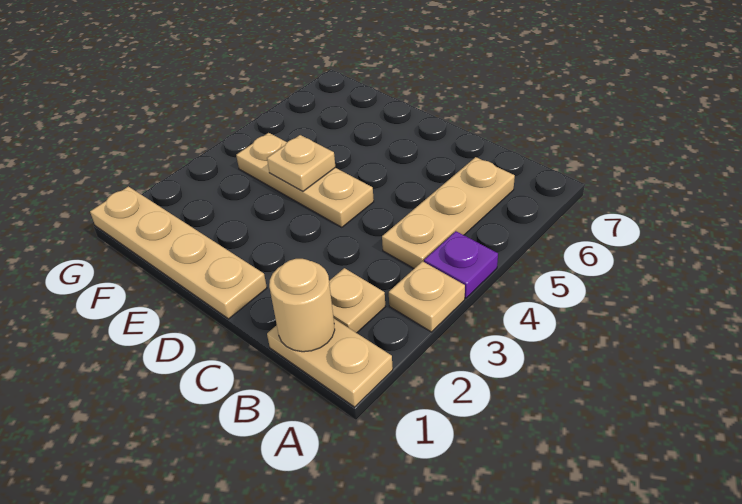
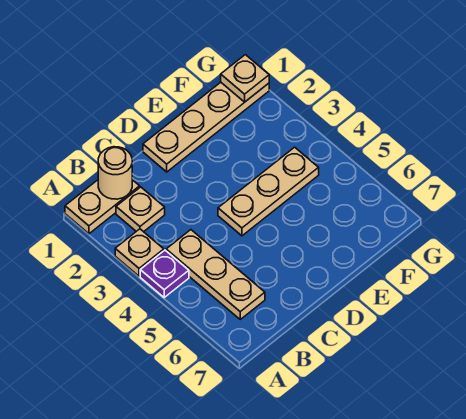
tan plate E4 level 2 -> tan plate G1 level 2

